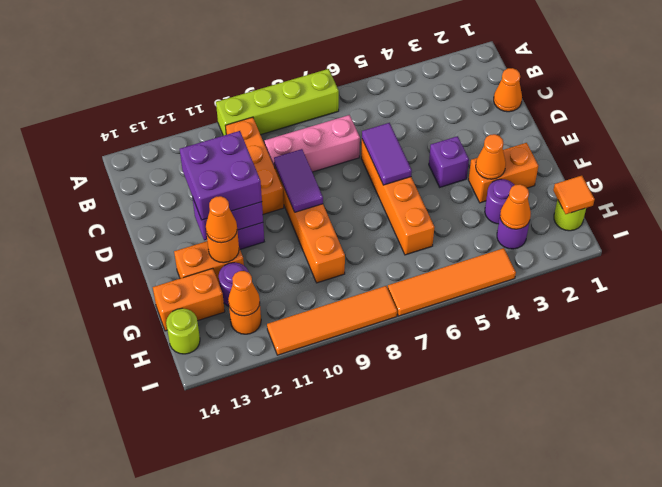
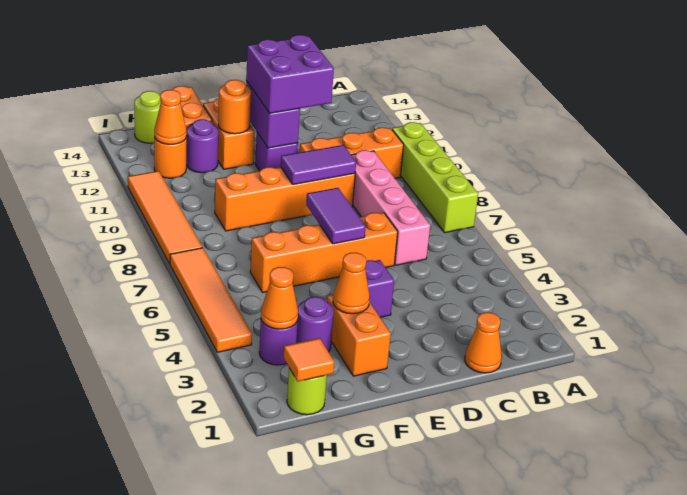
pink brick C7:C9 level 1 -> pink brick C6:C9 level 1
purple tile D6:E6 level 2 -> purple tile E6:E7 level 2
orange cone F12 level 3 -> none

